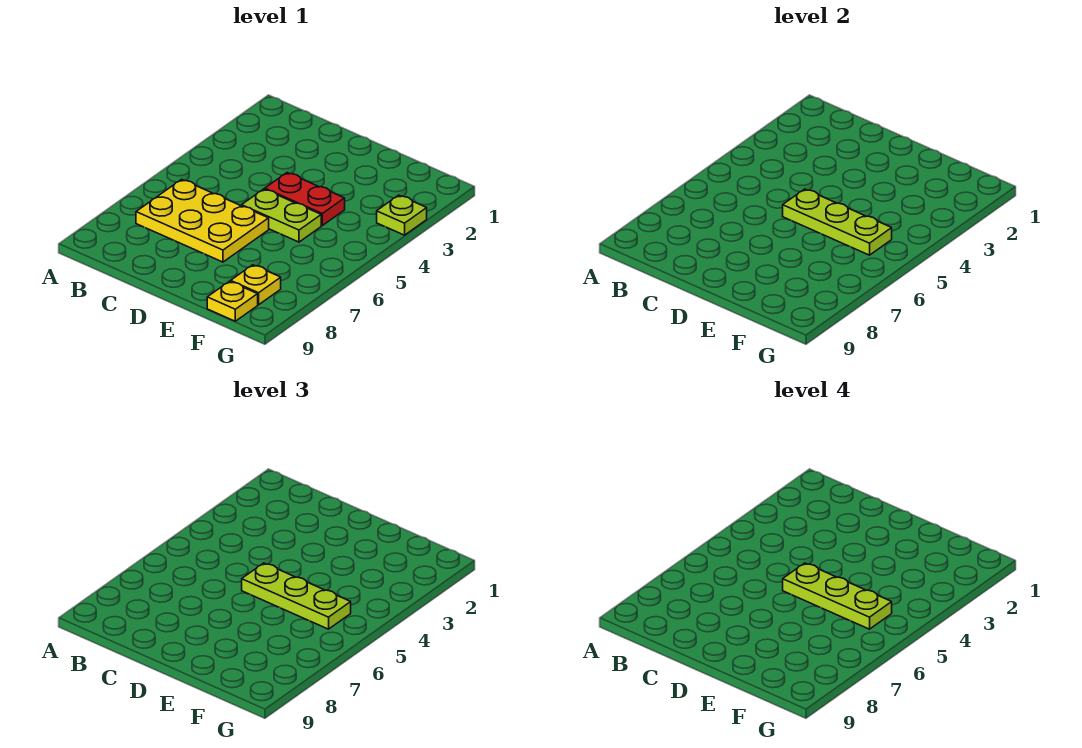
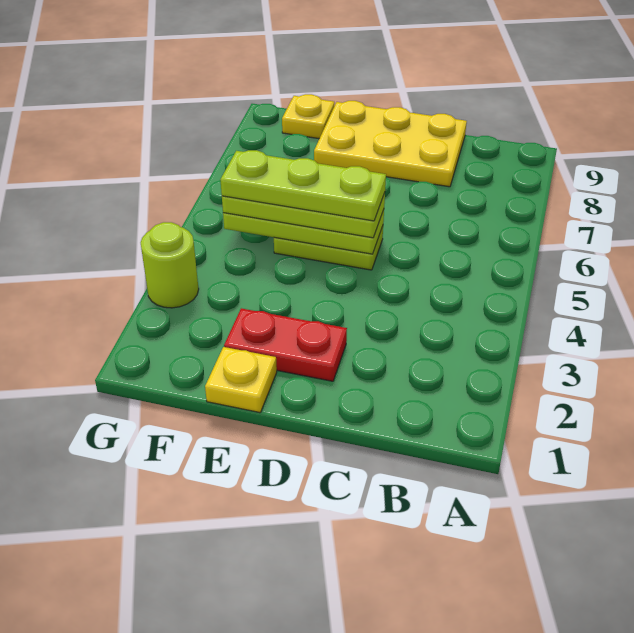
yellow plate B6:D7 level 1 -> yellow plate C8:E9 level 1
red plate D4:E4 level 1 -> red plate D2:E2 level 1
yellow plate F8 level 1 -> yellow plate E1 level 1
lime plate G3 level 1 -> lime round brick G3 level 1

